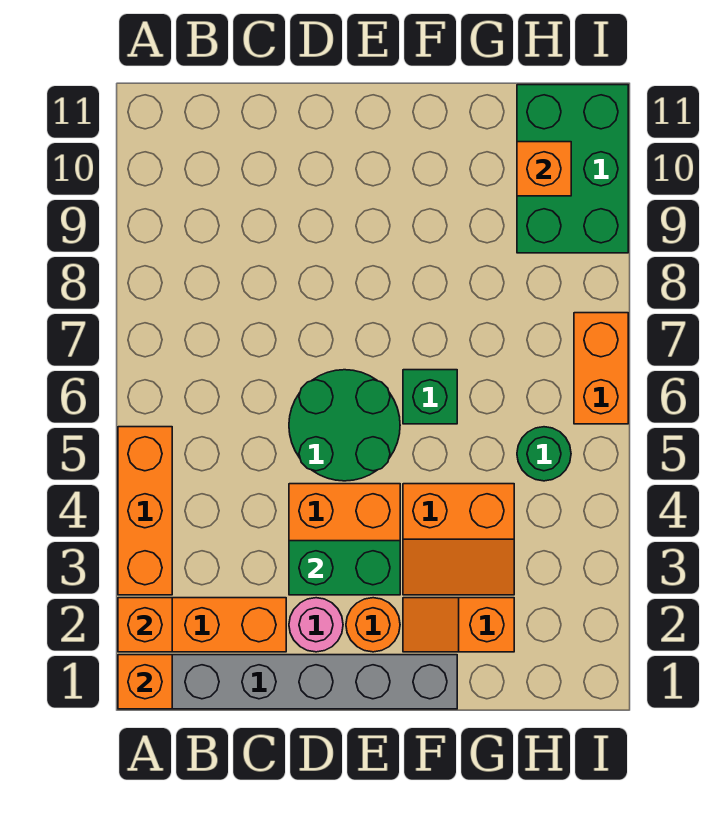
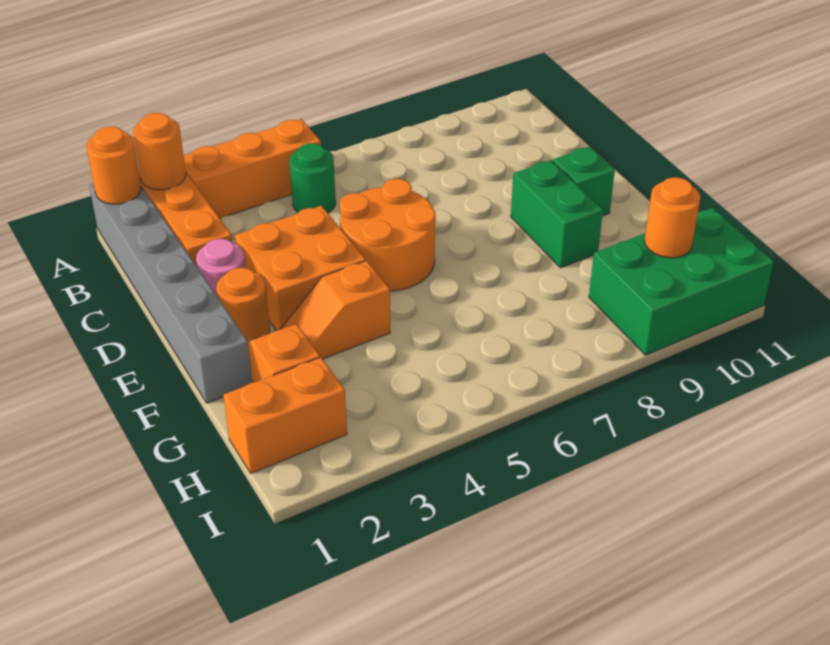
orange brick A1 level 2 -> orange round brick A1 level 2
orange brick A2 level 2 -> orange round brick A2 level 2
green brick D3:E3 level 2 -> green brick E9:F9 level 1
green round brick D5:E6 level 1 -> orange round brick D5:E6 level 1
orange slope F3:G4 level 1 top 4 -> orange slope F3:F4 level 1 top 4
green brick F6 level 1 -> green brick E10 level 1
green round brick H5 level 1 -> green round brick B5 level 1
orange brick H10 level 2 -> orange round brick H10 level 2
orange brick I6:I7 level 1 -> orange brick H1:H2 level 1

